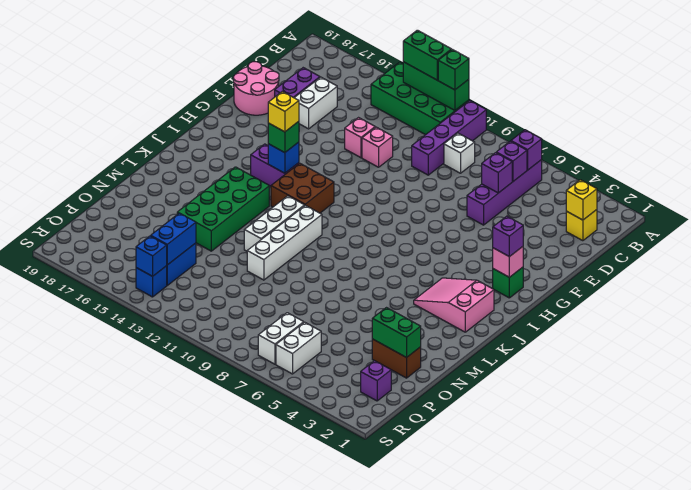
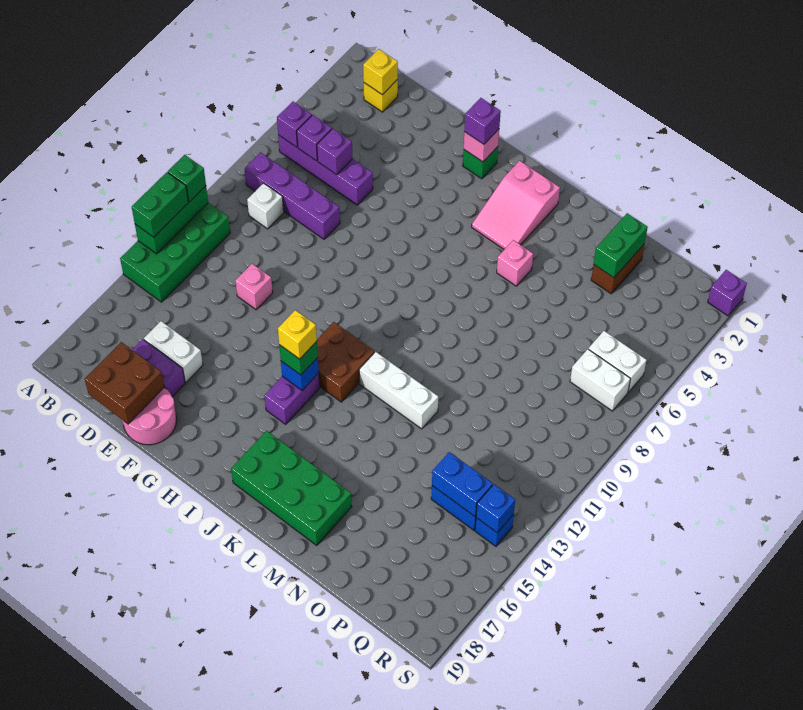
purple brick A10:D10 level 1 -> purple brick B8:E8 level 1
none -> brown brick D18:E19 level 2
pink brick E13 level 1 -> pink brick L5 level 1
white brick K11:N11 level 1 -> none
green brick K14:N15 level 1 -> green brick J17:M18 level 1
purple brick Q2 level 1 -> purple brick S1 level 1

